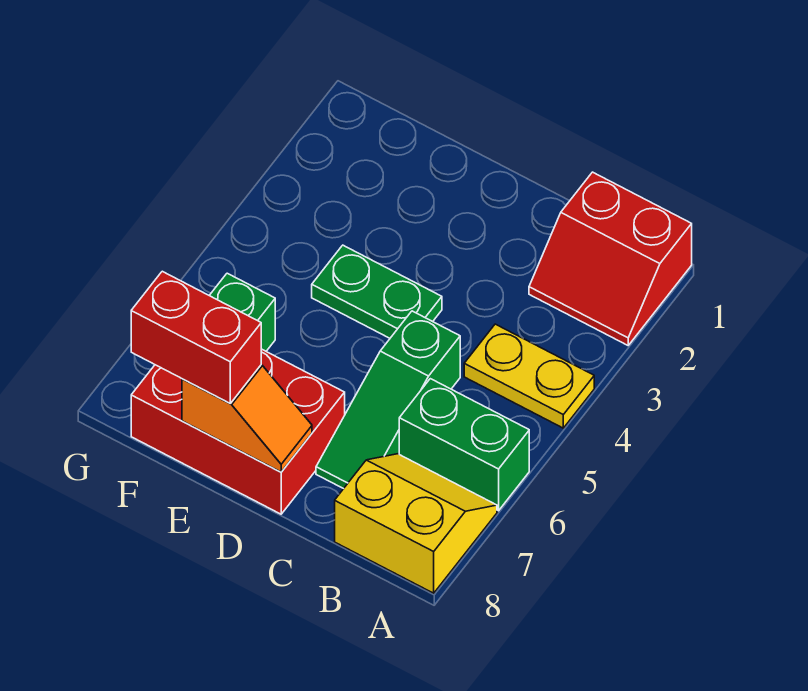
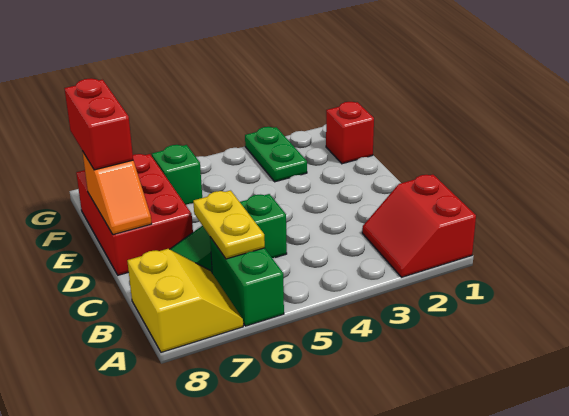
yellow plate A4:B4 level 1 -> yellow plate B6:C6 level 2
green plate D4:E4 level 1 -> green plate F3:G3 level 1
none -> red brick F1 level 1

